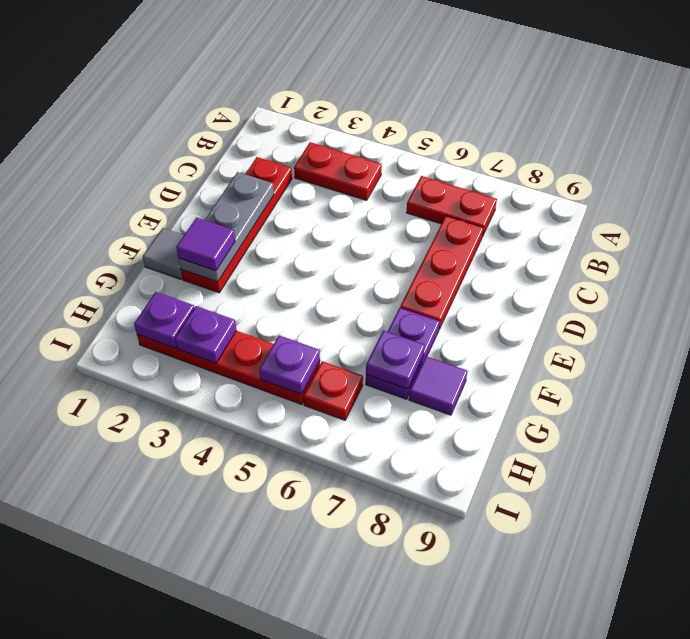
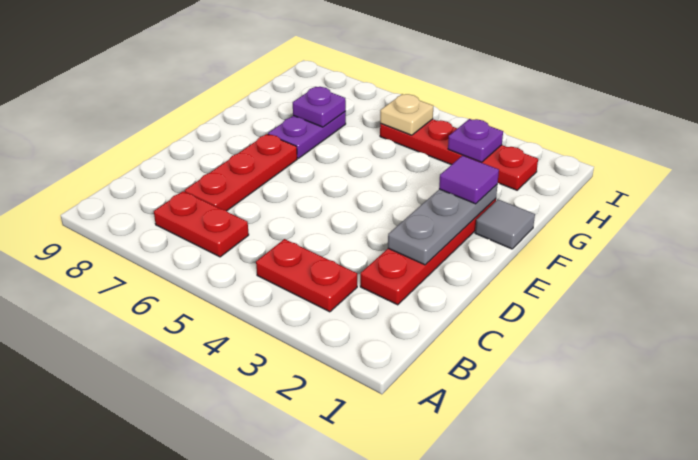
purple tile G8 level 1 -> none
purple plate H2 level 2 -> none
purple plate H5 level 2 -> tan plate H5 level 2
red plate H6 level 1 -> none

